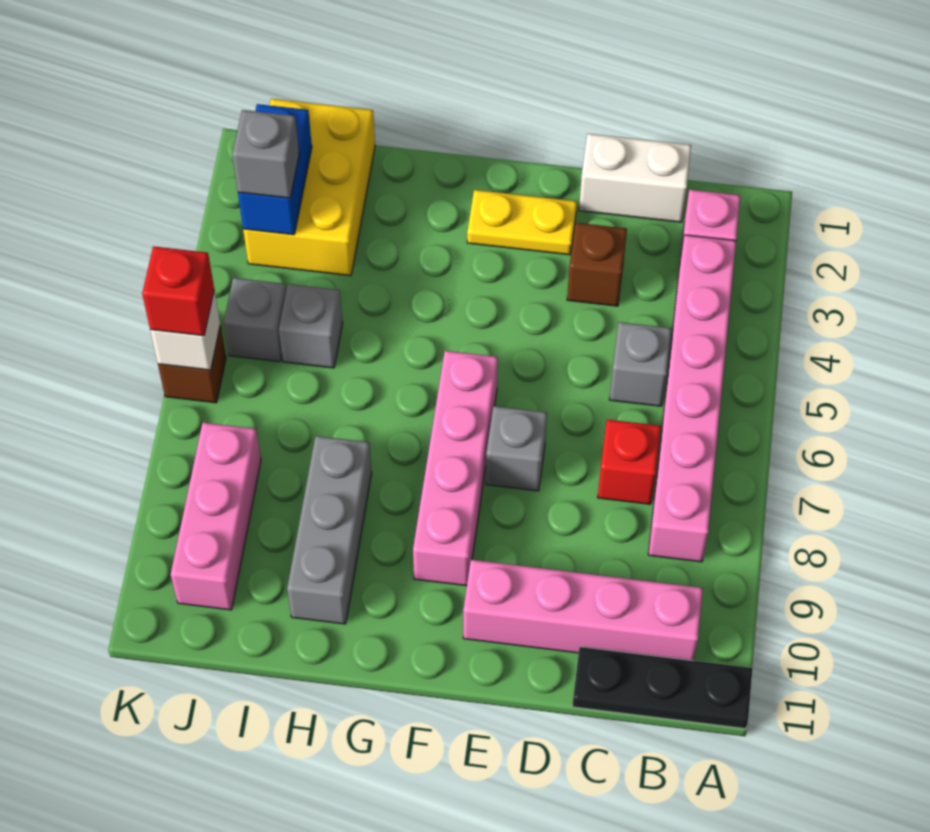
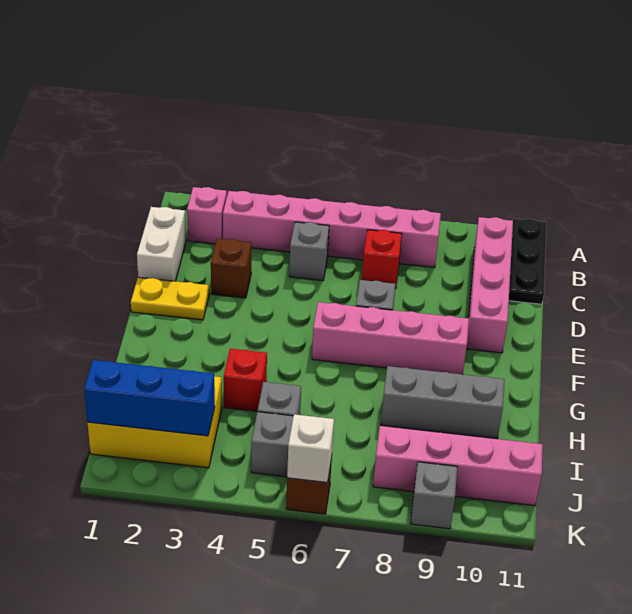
yellow plate E2:F2 level 1 -> yellow plate E1:E2 level 1
blue brick J2:J3 level 2 -> blue brick J1:J3 level 2
grey brick J3 level 3 -> grey brick K9 level 1
pink brick J8:J10 level 1 -> pink brick J8:J11 level 1
red brick K6 level 3 -> red brick H4 level 1

